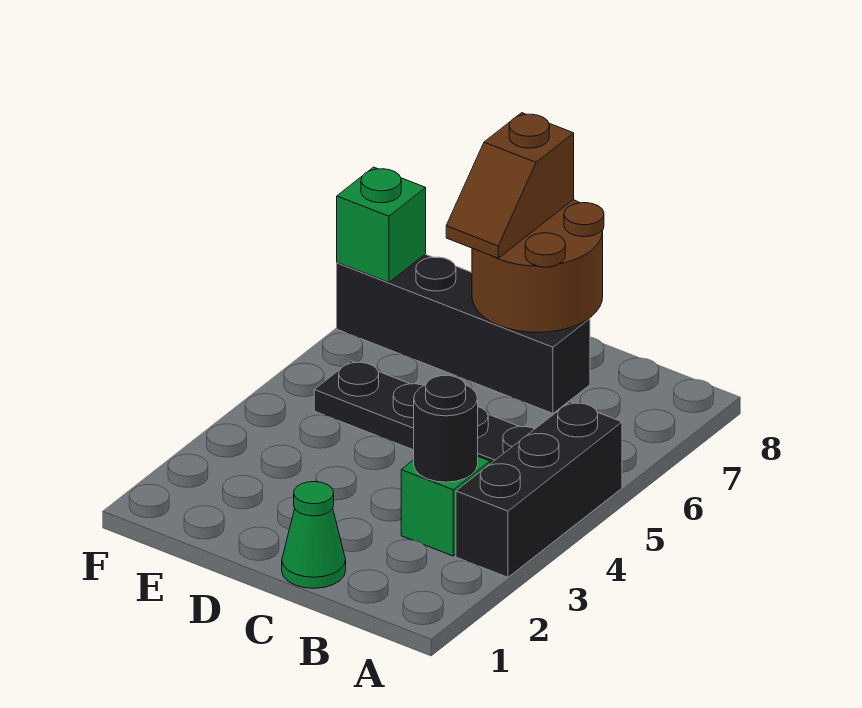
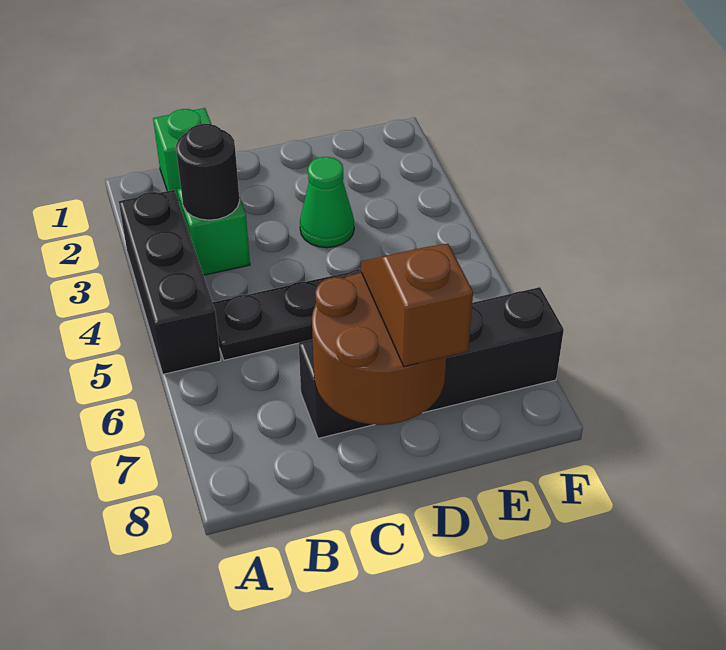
green cone C1 level 1 -> green cone D3 level 1
green brick F7 level 2 -> green brick B1 level 1

